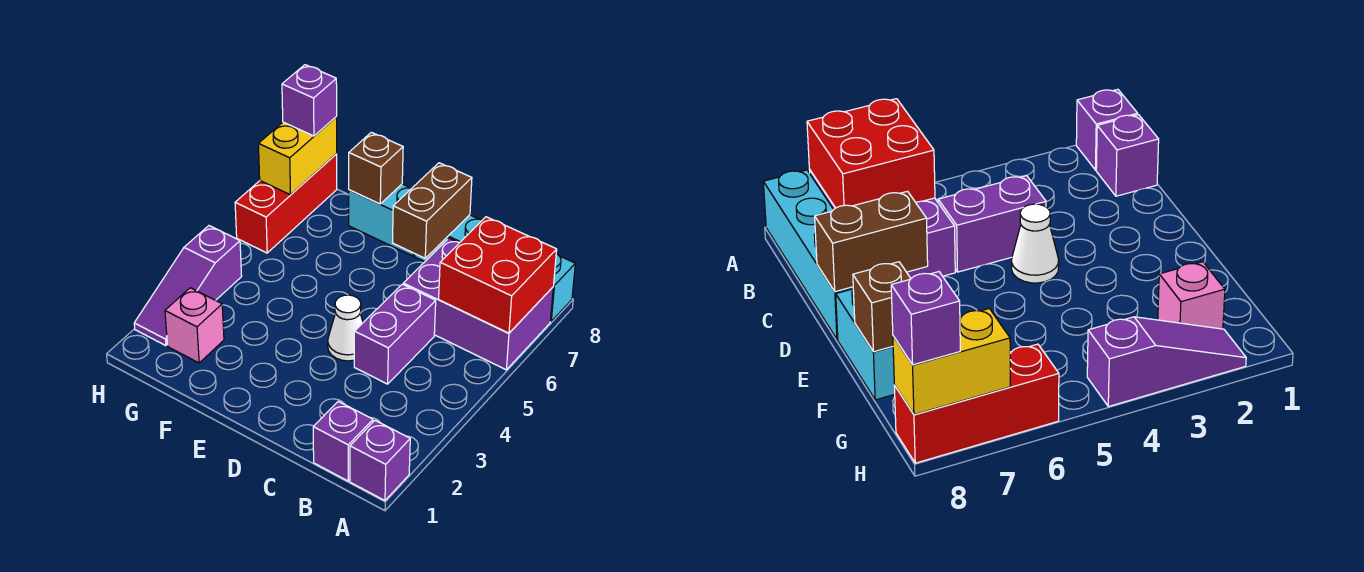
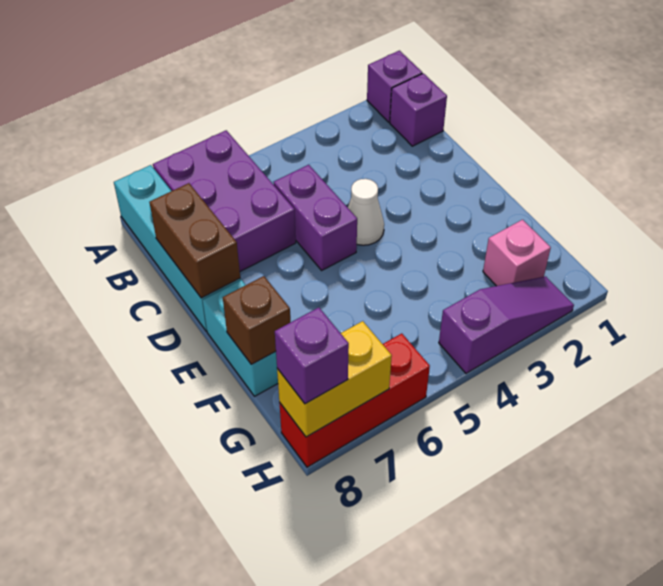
red brick A6:B7 level 2 -> none
purple brick C4:C5 level 1 -> purple brick C5:D5 level 1
brown brick D7:D8 level 2 -> brown brick C8:D8 level 2

